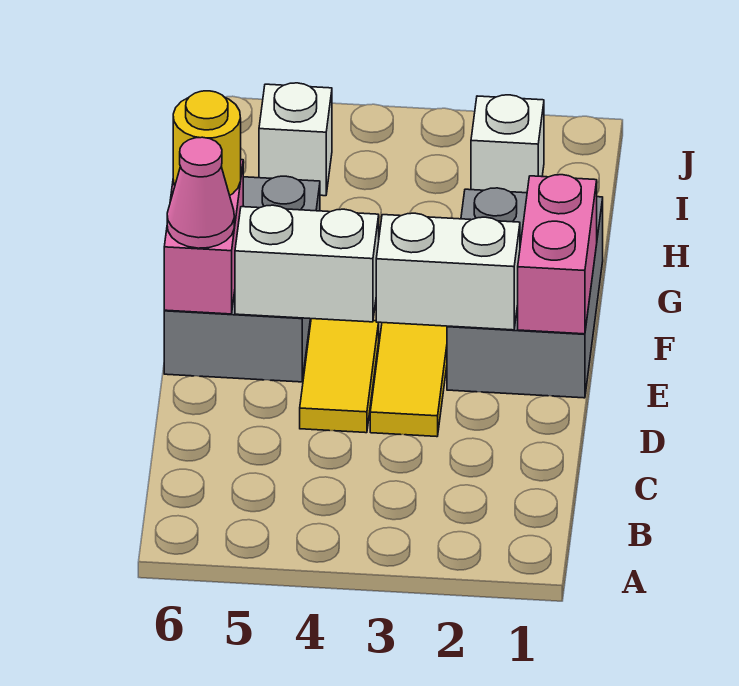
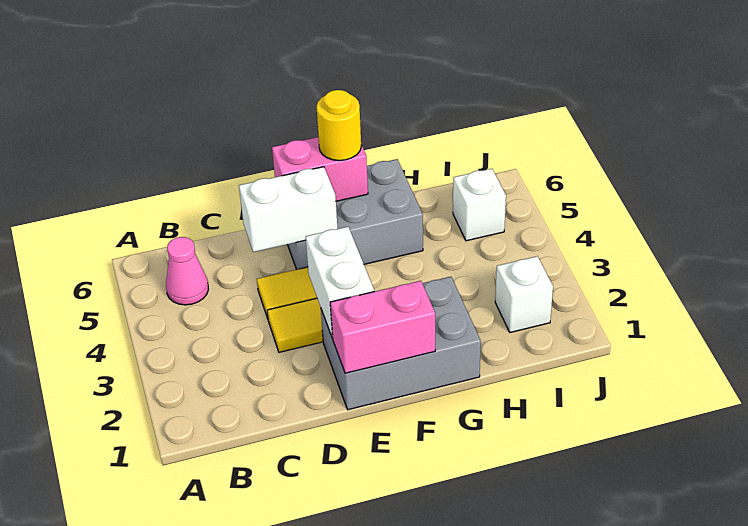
white brick E4:E5 level 2 -> white brick D5:E5 level 2
pink cone E6 level 3 -> pink cone B5 level 1

